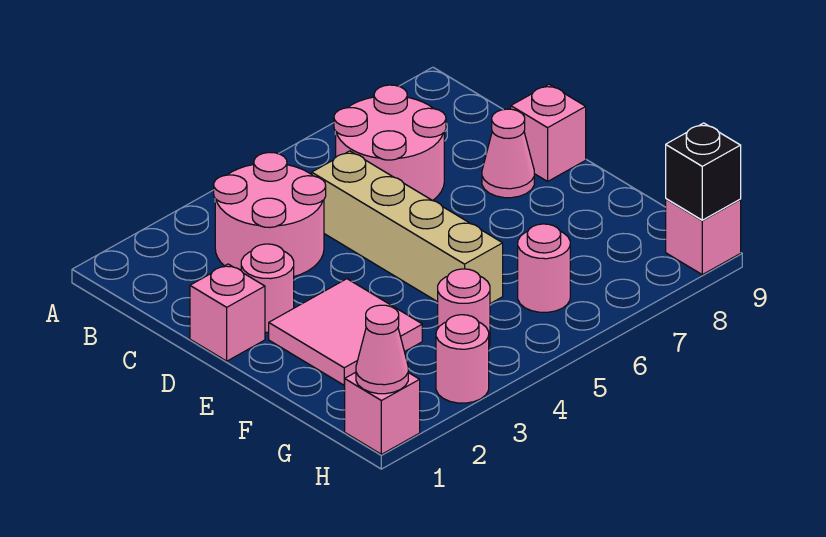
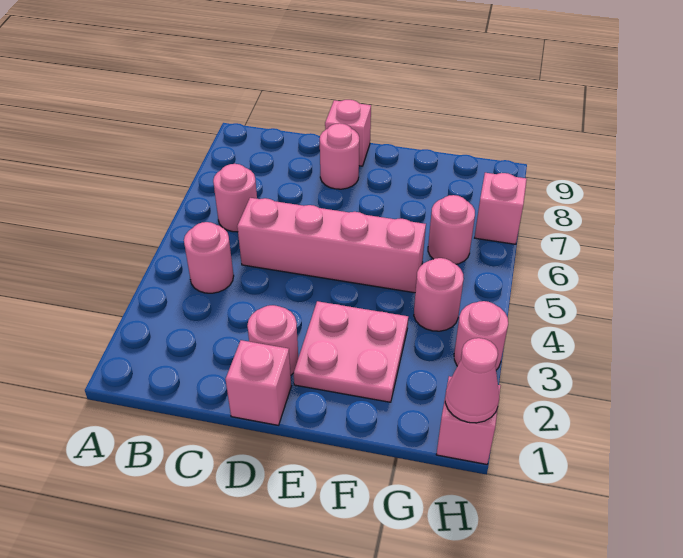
pink round brick B3:C4 level 1 -> pink round brick B4 level 1
pink round brick B6:C7 level 1 -> pink round brick B6 level 1
tan brick C5:F5 level 1 -> pink brick C5:F5 level 1
pink cone D8 level 1 -> pink round brick D8 level 1
pink tile E2:F3 level 1 -> pink plate E2:F3 level 1
pink brick H9 level 1 -> pink brick H7 level 1
black brick H9 level 2 -> none

